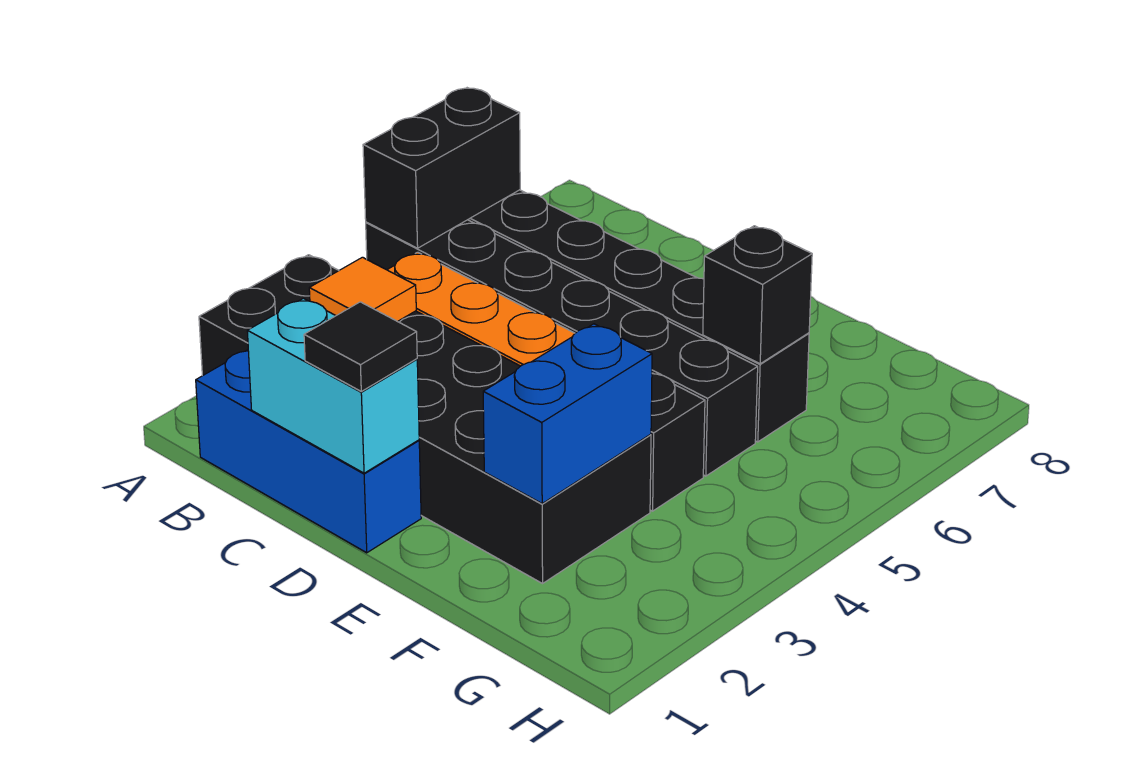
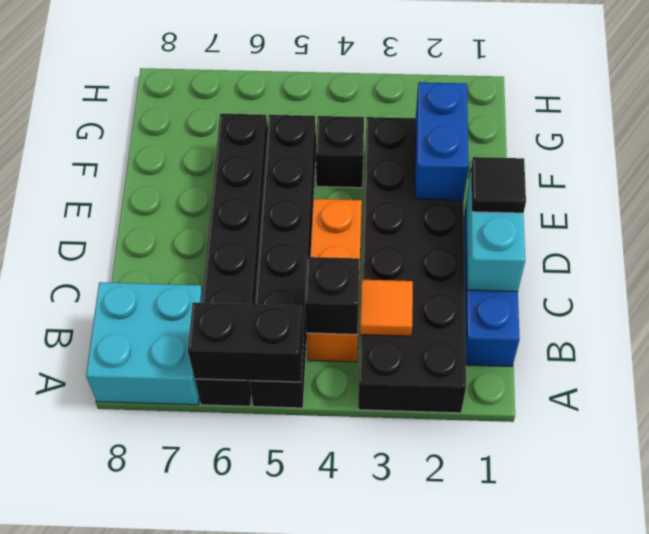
none -> cyan brick A7:B8 level 1
blue brick F2:F3 level 2 -> blue brick E2:F2 level 2
black brick F6 level 2 -> black brick B4 level 2

